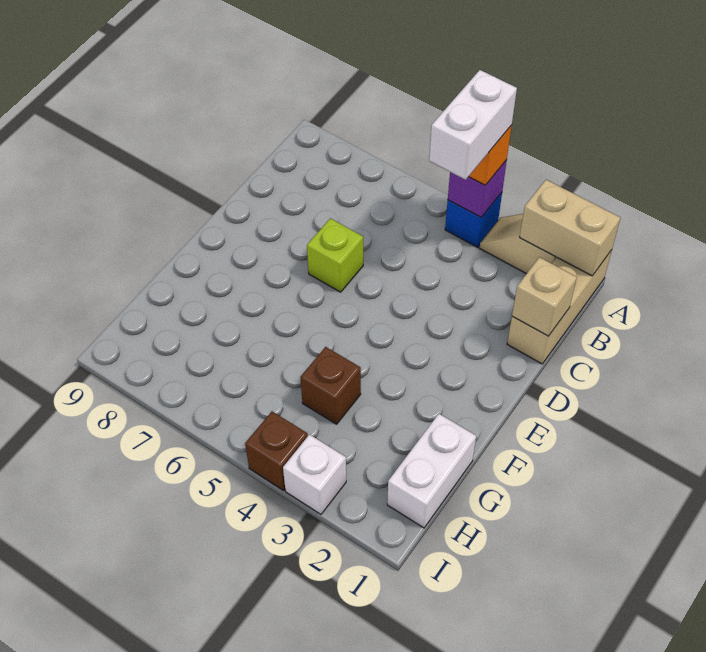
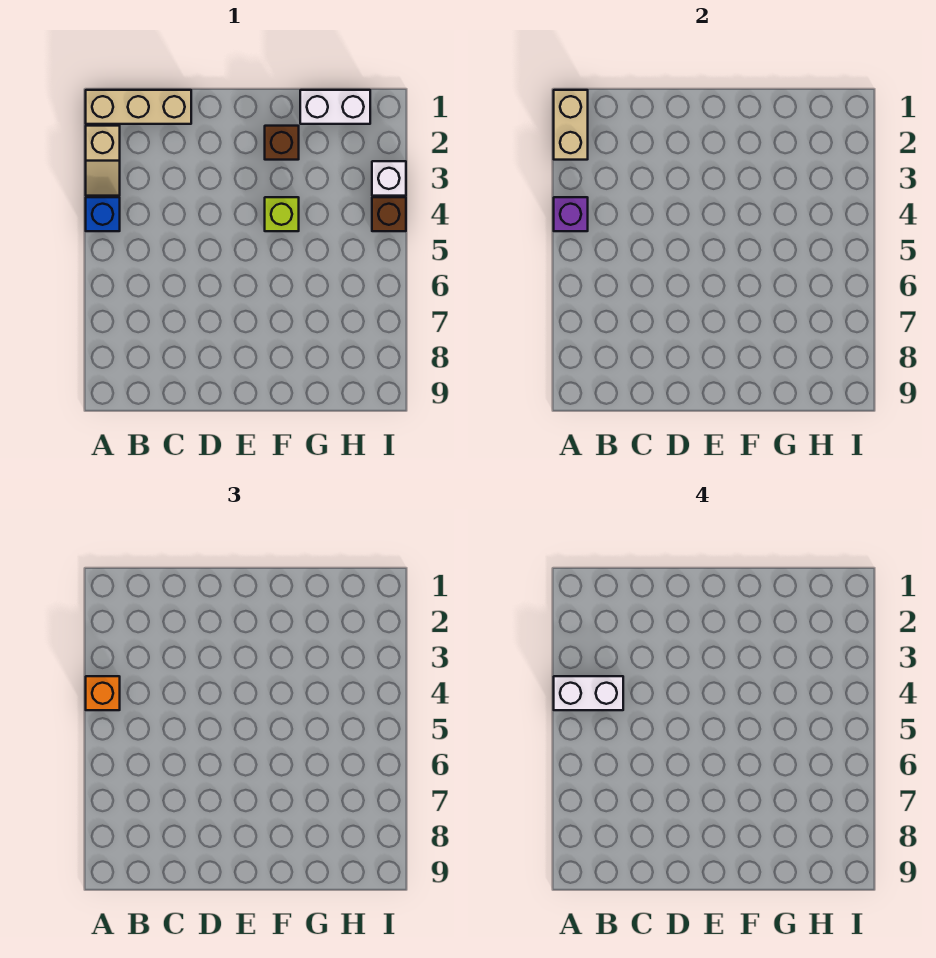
tan brick C1 level 2 -> none
lime brick D6 level 1 -> lime brick F4 level 1
brown brick G4 level 1 -> brown brick F2 level 1

